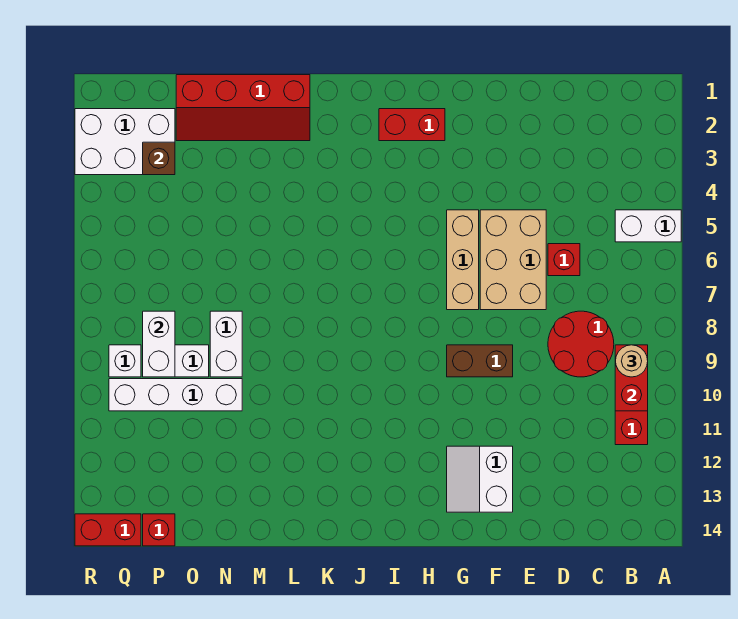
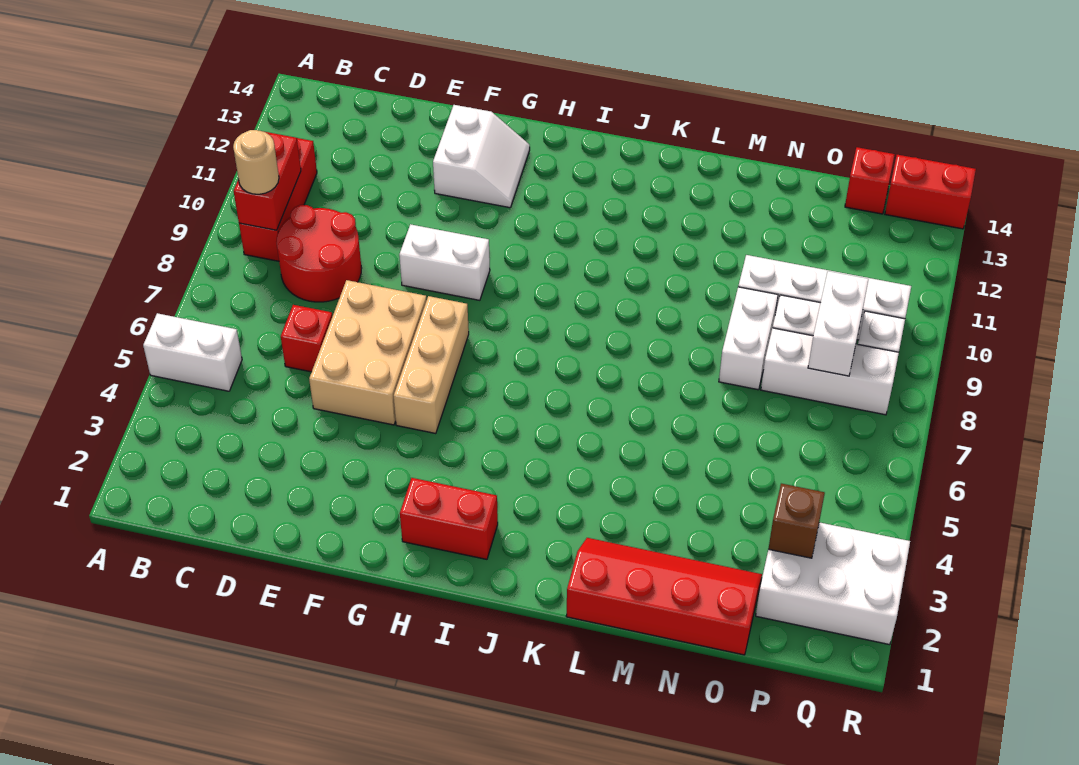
brown brick F9:G9 level 1 -> white brick F9:G9 level 1
none -> white brick O8:Q8 level 1

